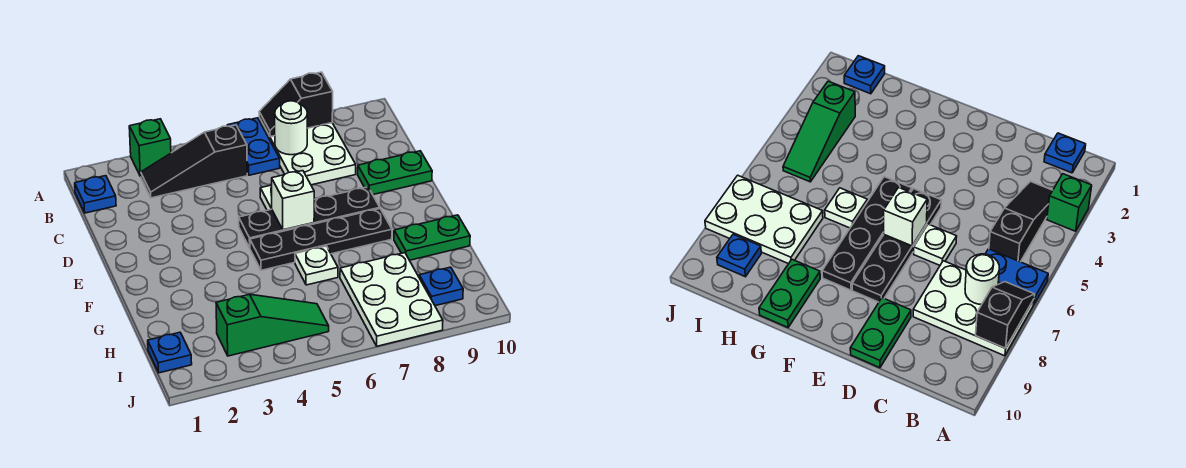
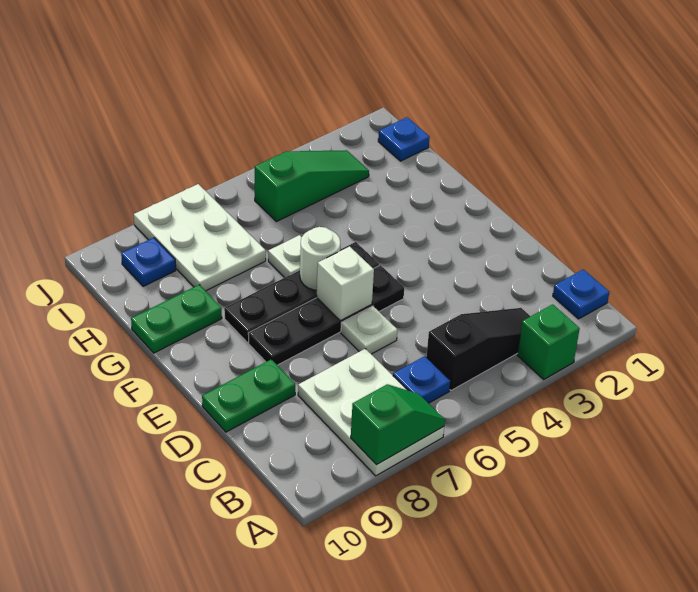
blue plate A6:B6 level 1 -> blue plate B6 level 1
black slope A7:A8 level 2 top 8 -> green slope A7:A8 level 2 top 8
white round brick B7 level 2 -> white round brick F6 level 2
green slope I3:I5 level 1 top 3 -> green slope I3:I5 level 1 top 5

